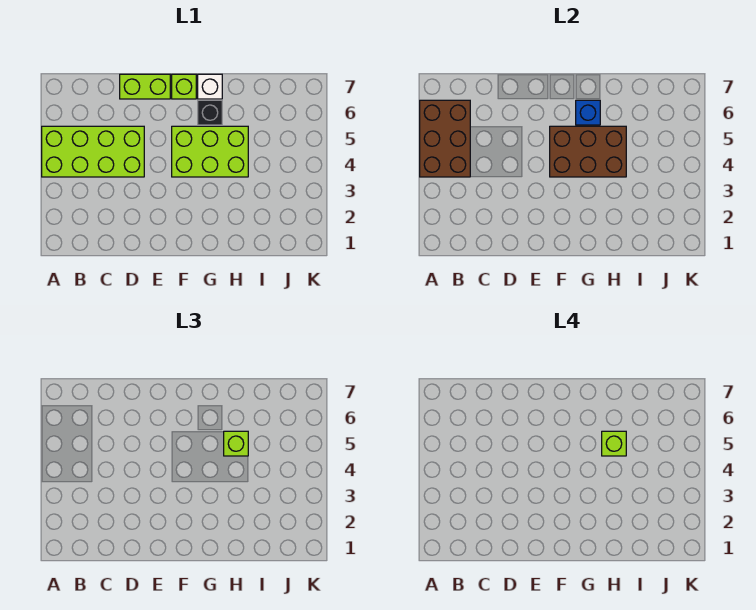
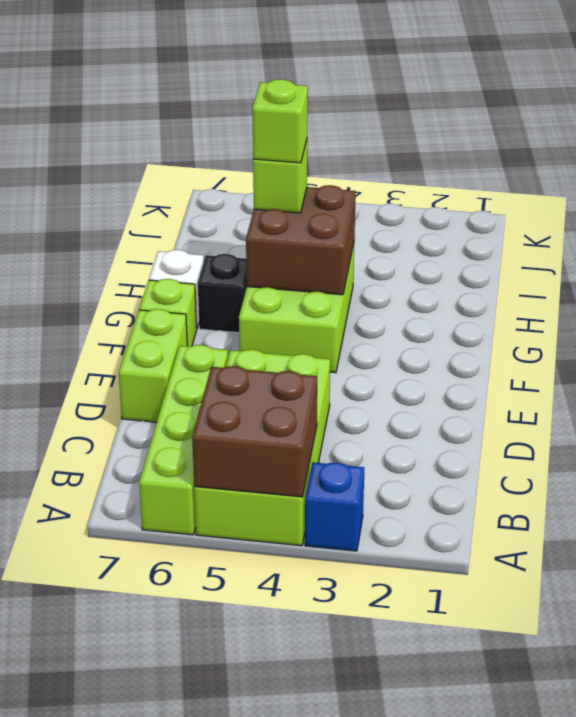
brown brick A4:B6 level 2 -> brown brick A4:B5 level 2
none -> lime brick A6:D6 level 1
brown brick F4:H5 level 2 -> brown brick G4:H5 level 2
blue brick G6 level 2 -> blue brick A3 level 1

